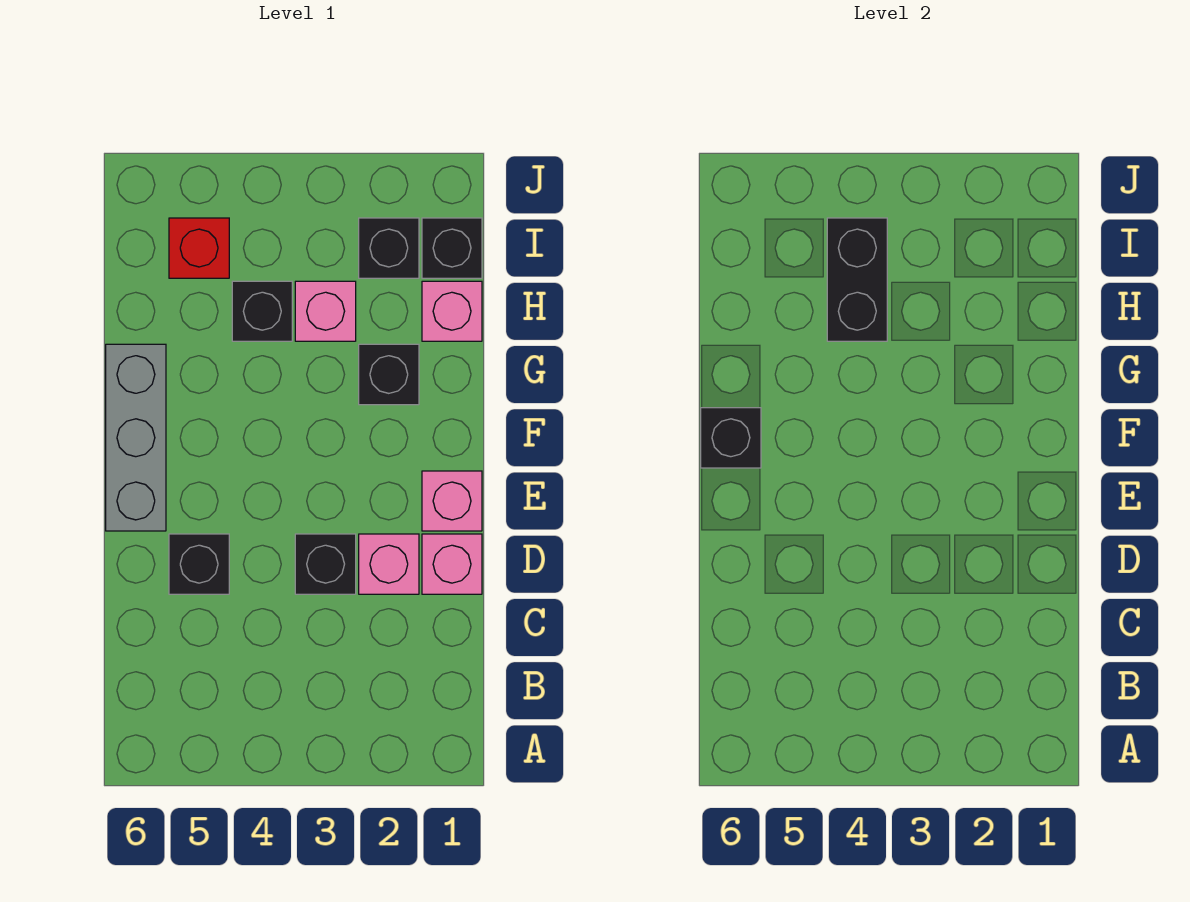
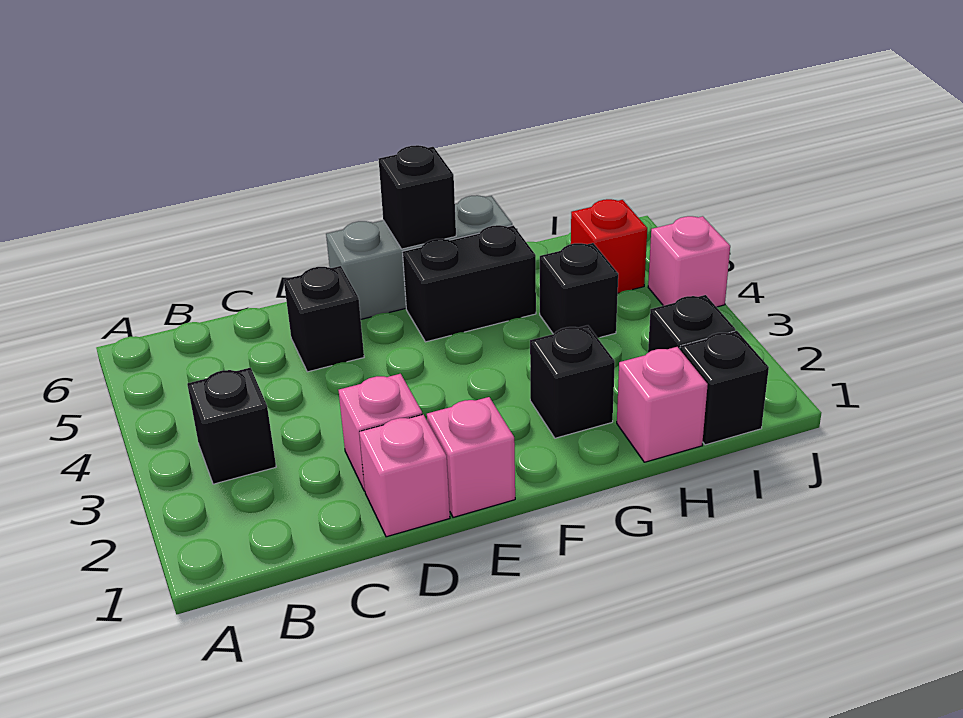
black brick D3 level 1 -> black brick B3 level 1
pink brick H3 level 1 -> pink brick J4 level 1
black brick H4:I4 level 2 -> black brick F5:G5 level 1

